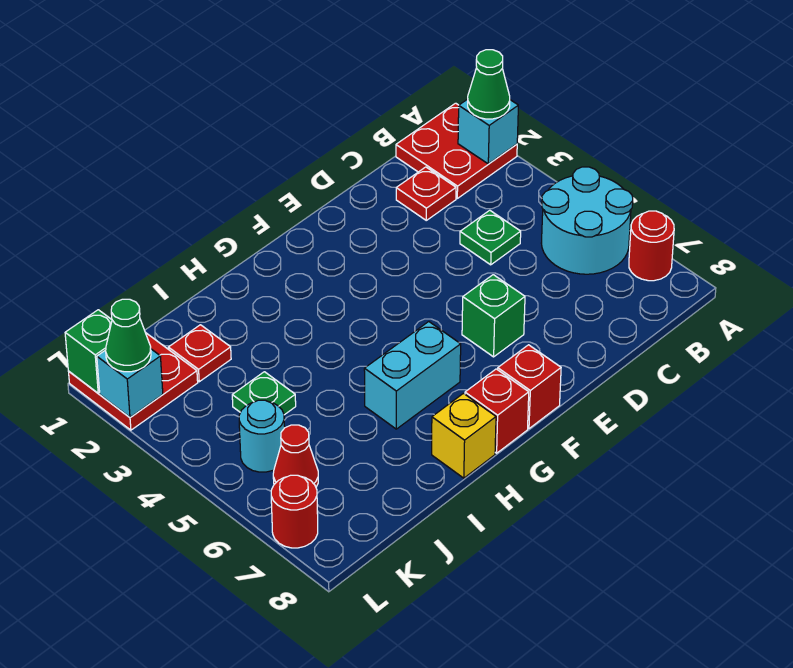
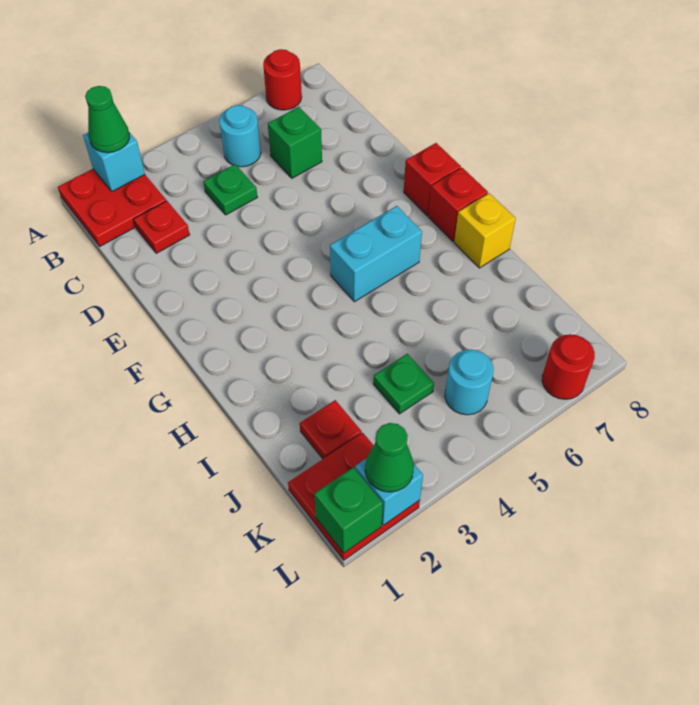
cyan round brick A5:B6 level 1 -> cyan round brick B5 level 1
green brick E6 level 1 -> green brick C6 level 1
cyan brick G6:H6 level 1 -> cyan brick G5:G6 level 1
red cone K6 level 1 -> none

